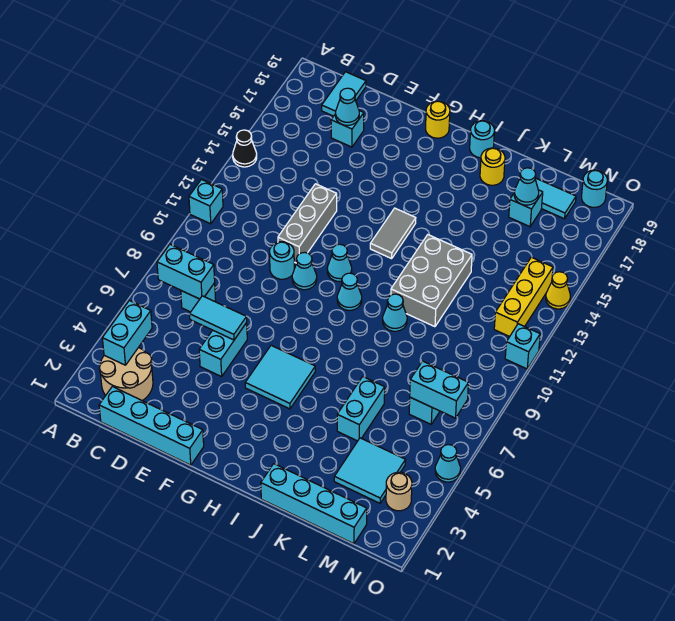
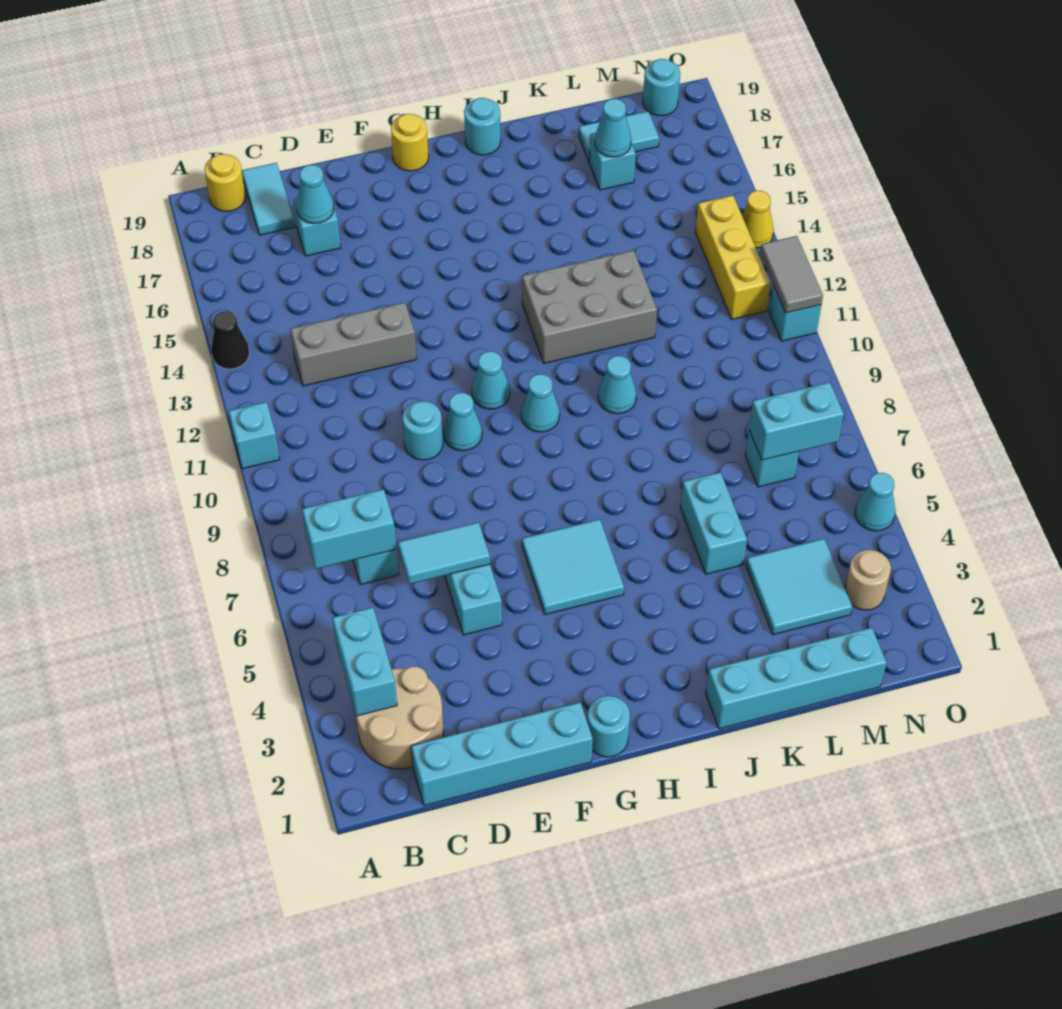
grey brick E11:E13 level 1 -> grey brick C13:E13 level 1
none -> cyan round brick G1 level 1
grey tile H13:H14 level 1 -> grey tile O11:O12 level 2
grey brick J11:K13 level 1 -> grey brick I12:K13 level 1
yellow round brick J18 level 1 -> yellow round brick B19 level 1

